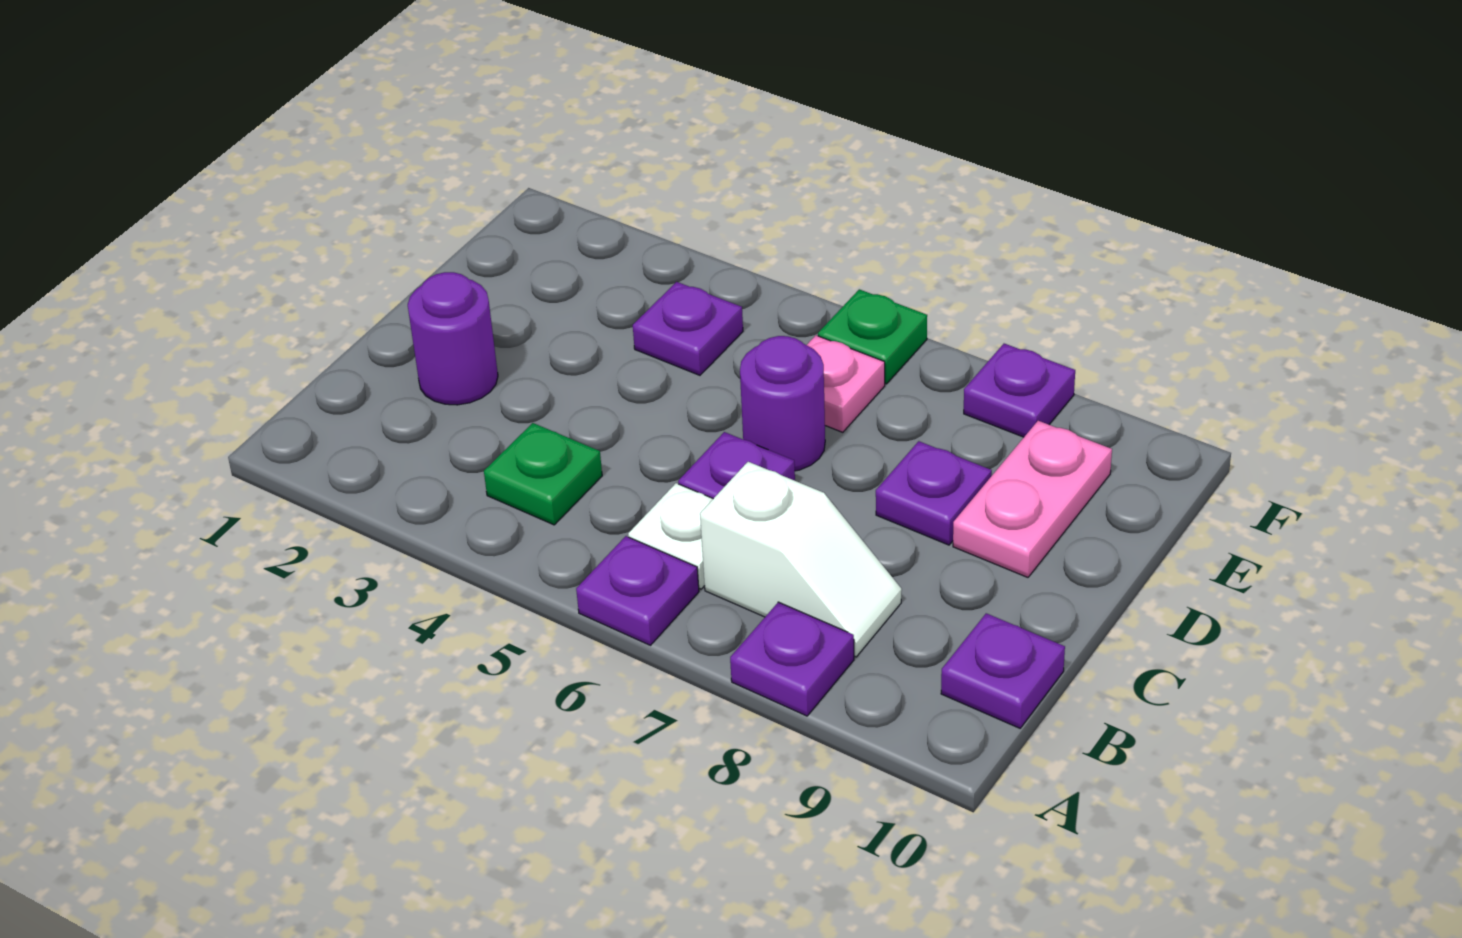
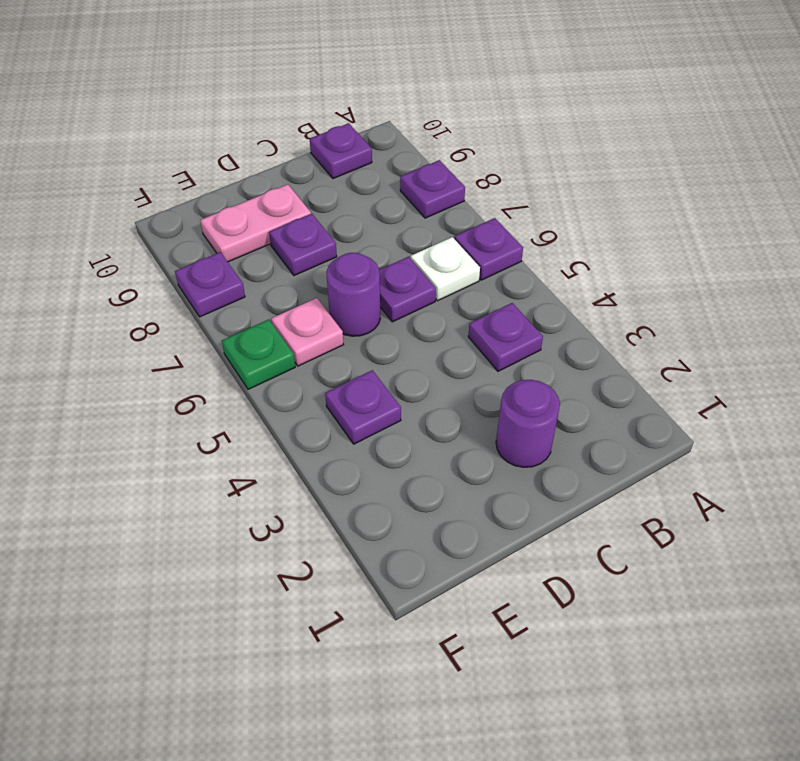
green plate B4 level 1 -> purple plate B4 level 1
white slope B7:B8 level 1 top 7 -> none

